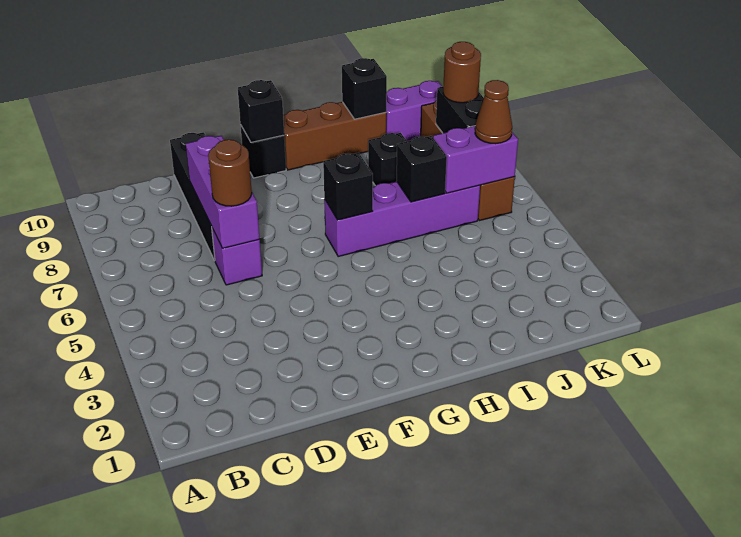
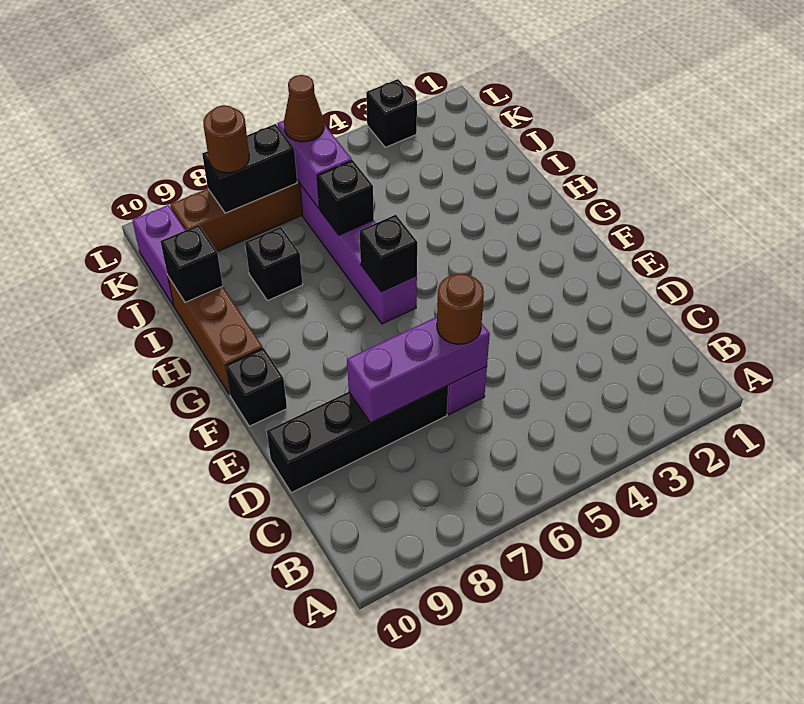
black brick F10 level 2 -> black brick L3 level 1

